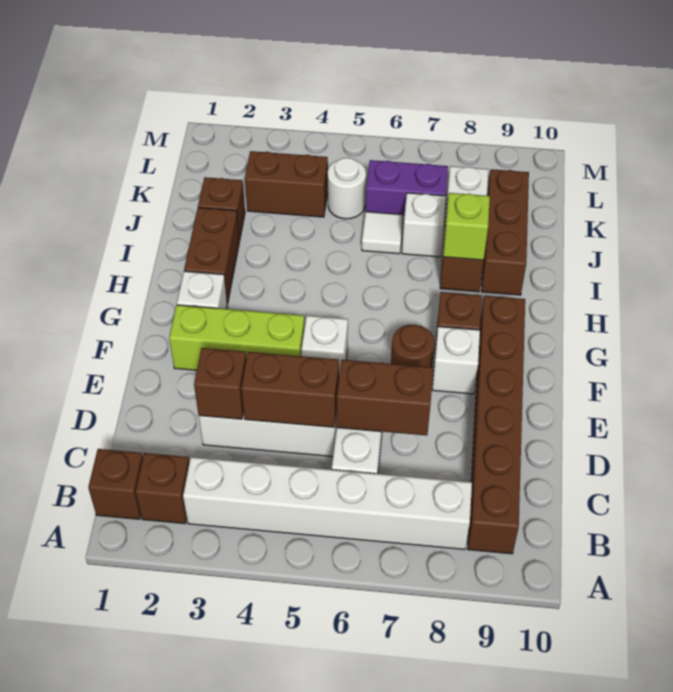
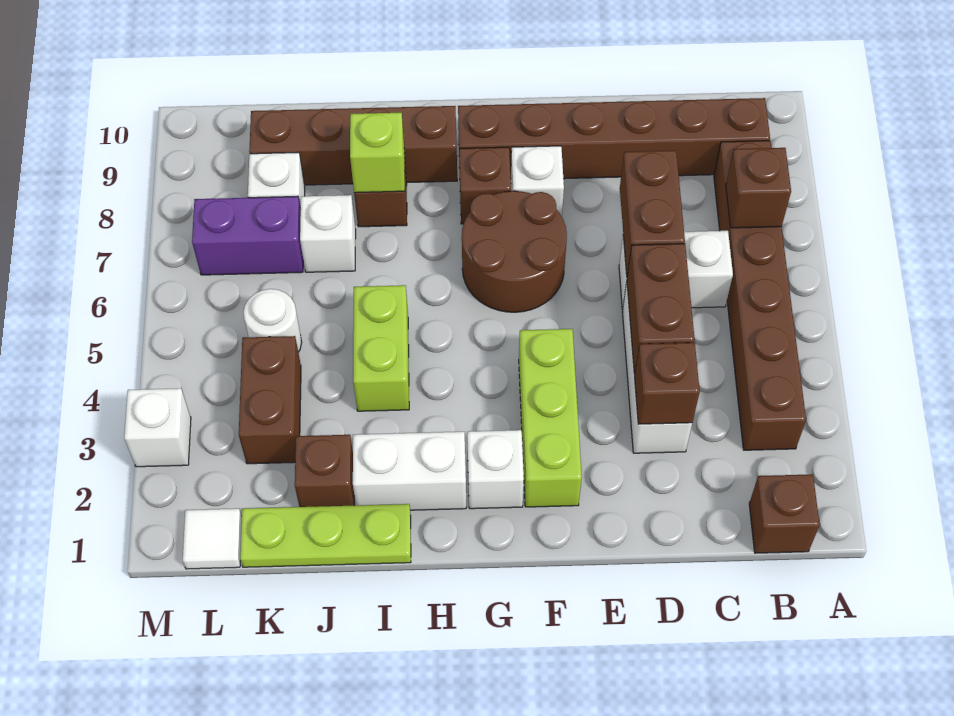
brown brick B2 level 1 -> brown brick B7 level 2
white brick B3:B8 level 1 -> brown brick B3:B8 level 1
white brick F5 level 1 -> white brick M3 level 1
brown round brick F7 level 1 -> brown round brick F6:G7 level 1
brown brick H2:I2 level 1 -> white brick H2:I2 level 1
none -> lime plate I1:K1 level 1
none -> lime brick I4:I5 level 1
brown brick I9:K9 level 1 -> brown brick H9:K9 level 1
white tile J6 level 1 -> white tile L1 level 1
purple brick K6:K7 level 1 -> purple brick K7:L7 level 1

